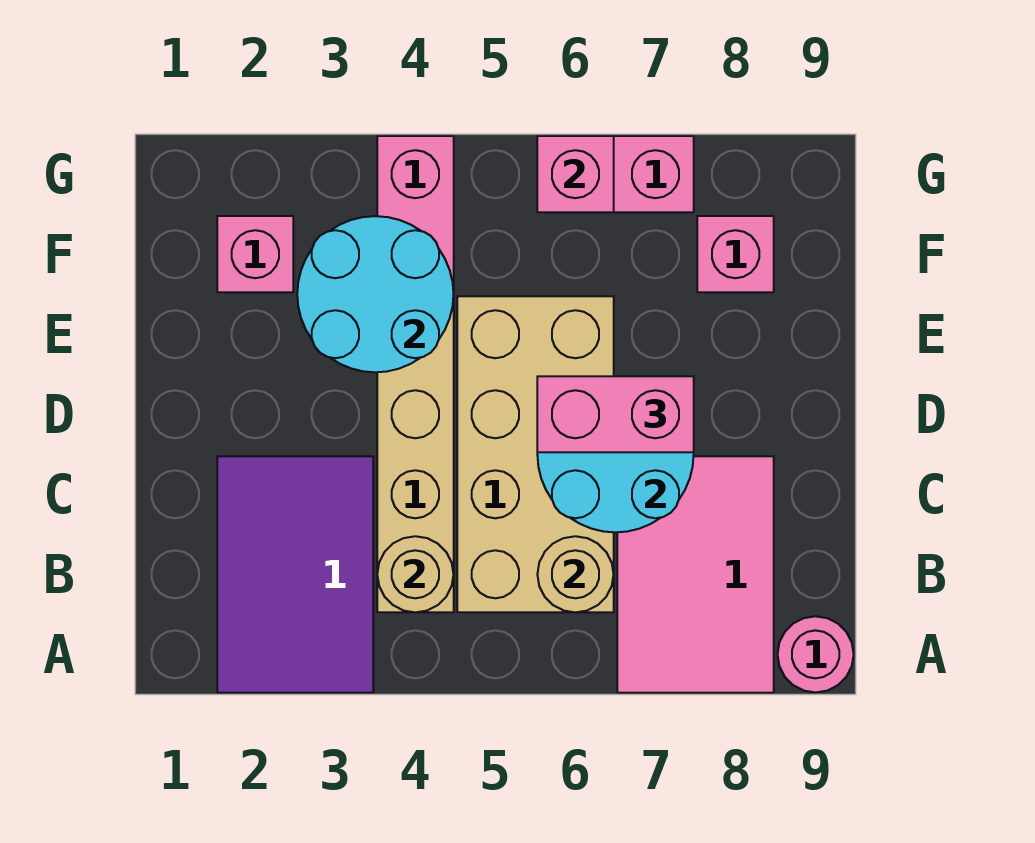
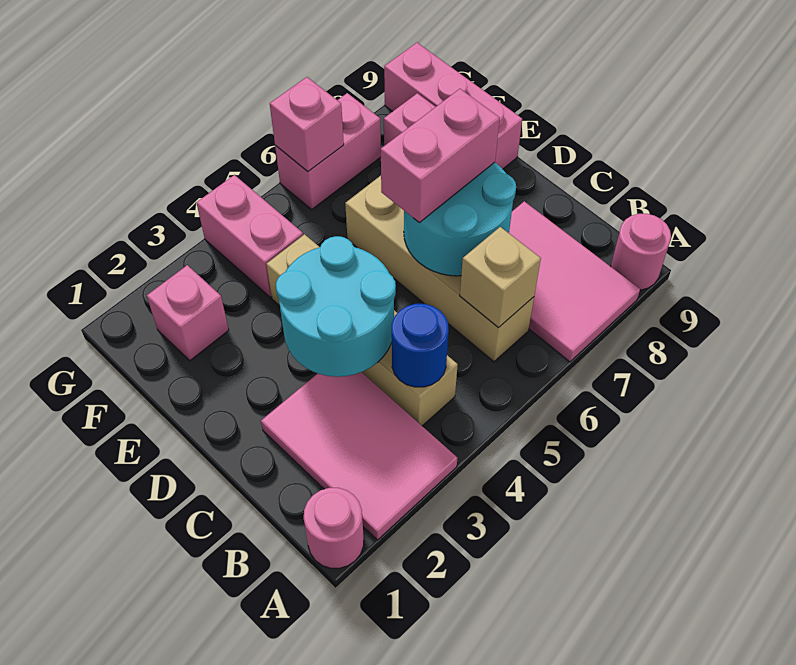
none -> pink round brick A1 level 1
purple tile A2:C3 level 1 -> pink tile A2:C3 level 1
tan round brick B4 level 2 -> blue round brick B4 level 2
tan brick B5:E6 level 1 -> tan brick B6:E6 level 1
tan round brick B6 level 2 -> tan brick B6 level 2
cyan round brick E3:F4 level 2 -> cyan round brick C3:D4 level 2
none -> pink brick E9:G9 level 1

